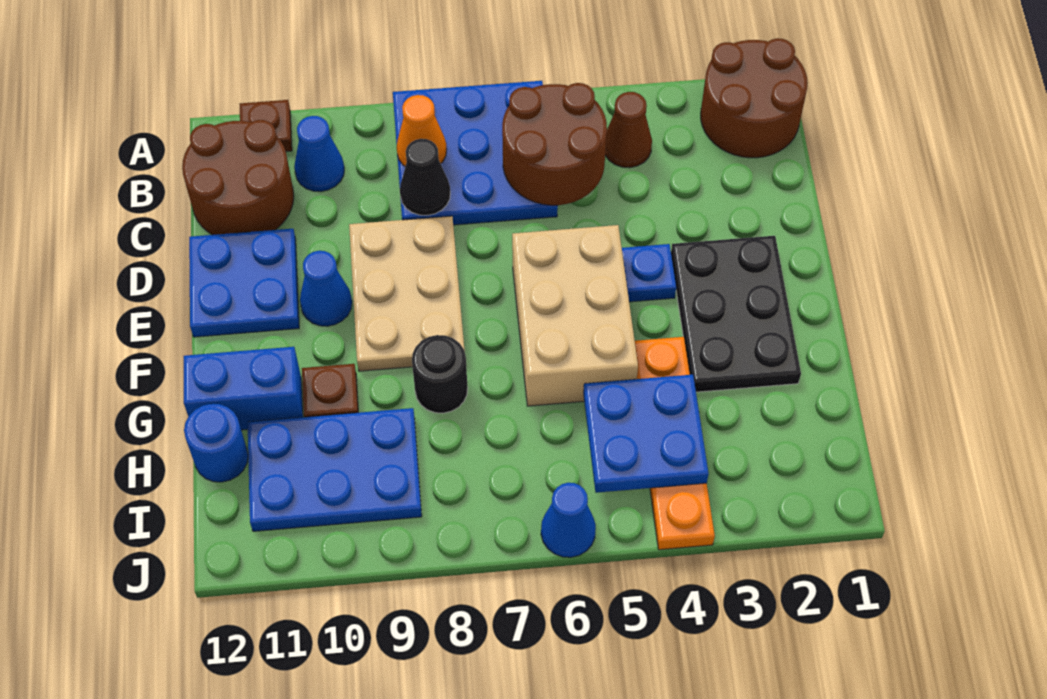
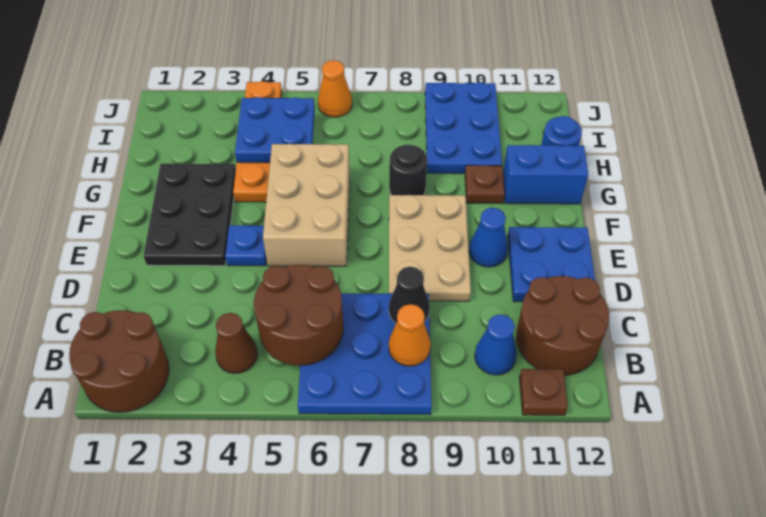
blue plate H9:I11 level 1 -> blue plate H9:J10 level 1
blue cone J6 level 1 -> orange cone J6 level 1

